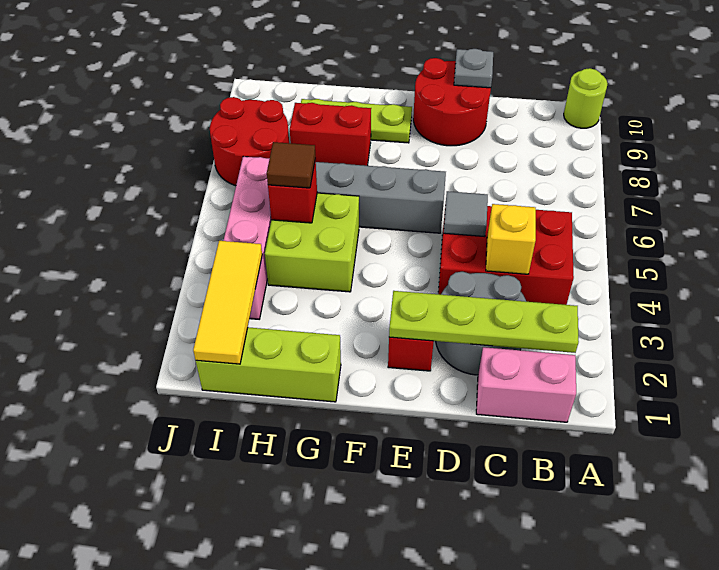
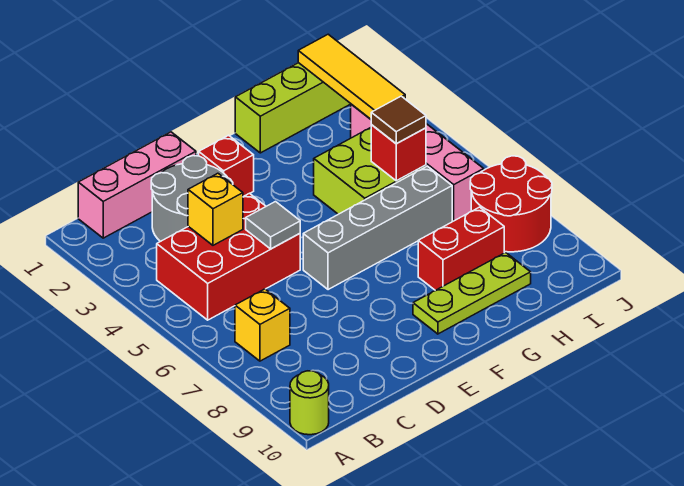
pink brick B1:C1 level 1 -> pink brick B1:D1 level 1
lime plate B2:E2 level 2 -> none
none -> yellow brick B7 level 1
red round brick D9:E10 level 1 -> none
grey plate D10 level 2 -> none

